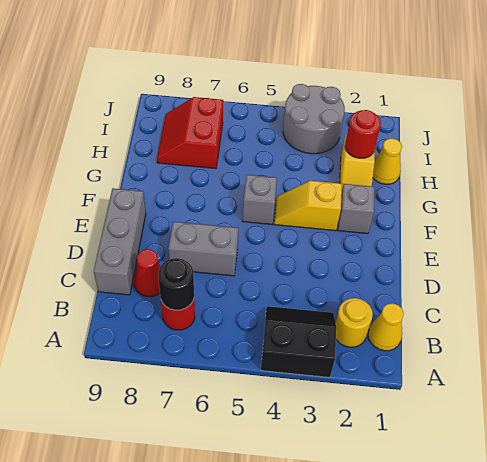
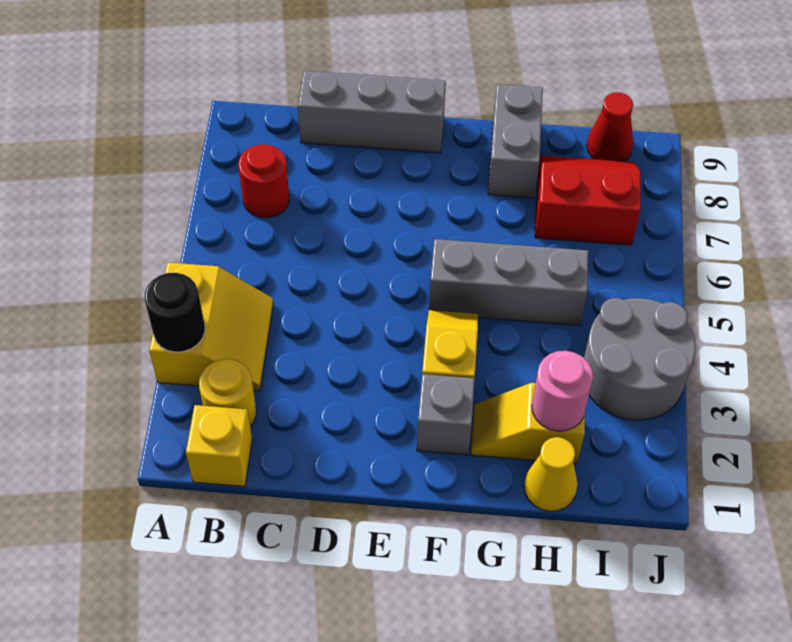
black slope A3:B4 level 1 top A -> yellow slope A3:B4 level 1 top A
yellow cone B1 level 1 -> yellow brick B1 level 1
black round brick B7 level 2 -> black round brick A3 level 2
red cone C8 level 1 -> red cone I9 level 1
grey brick D6:D7 level 1 -> grey brick G8:G9 level 1
grey brick F5 level 1 -> grey brick F5:H5 level 1
red round brick H2 level 2 -> pink round brick H2 level 2

